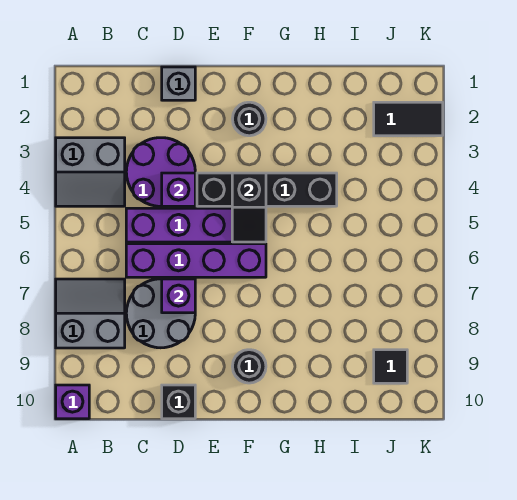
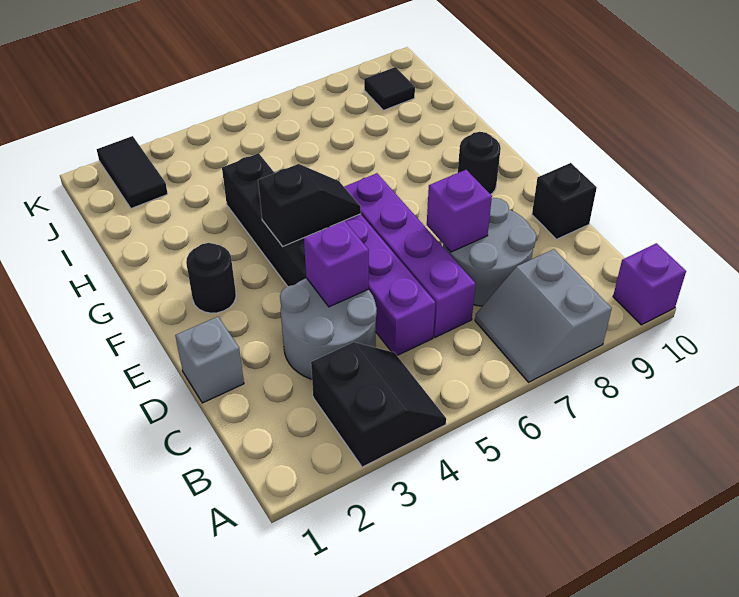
grey slope A3:B4 level 1 top 3 -> black slope A3:B4 level 1 top 3
purple round brick C3:D4 level 1 -> grey round brick C3:D4 level 1

